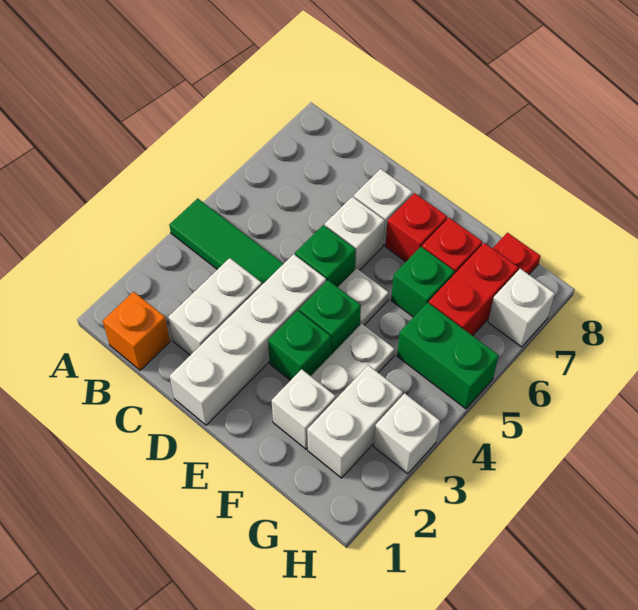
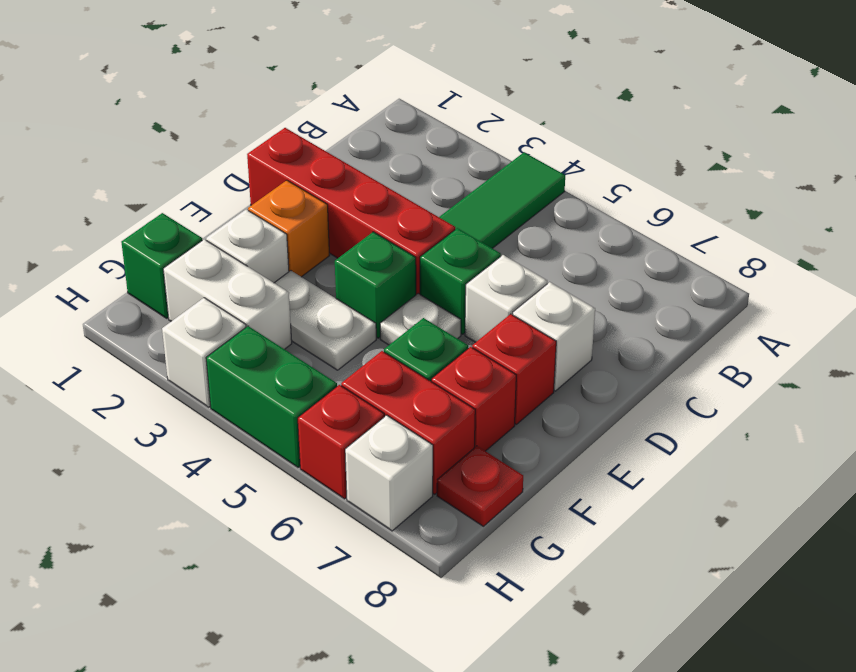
orange brick B1 level 1 -> orange brick E2 level 1
white brick C2:C3 level 1 -> none
white brick D1:D4 level 1 -> red brick D1:D4 level 1
green brick E3 level 1 -> green brick G1 level 1
green brick G5:H5 level 1 -> green brick H4:H5 level 1
none -> red brick H6 level 1

